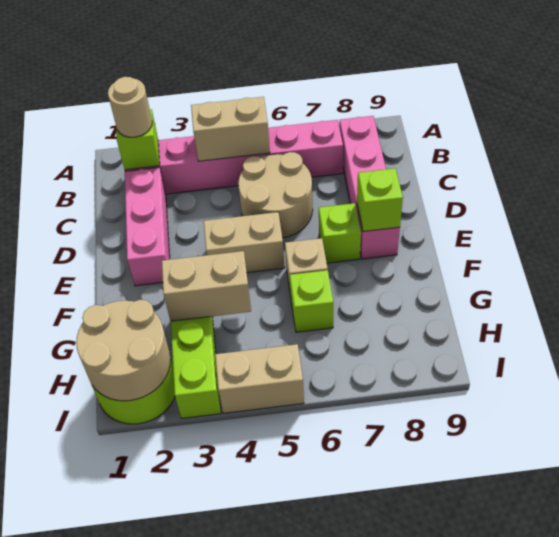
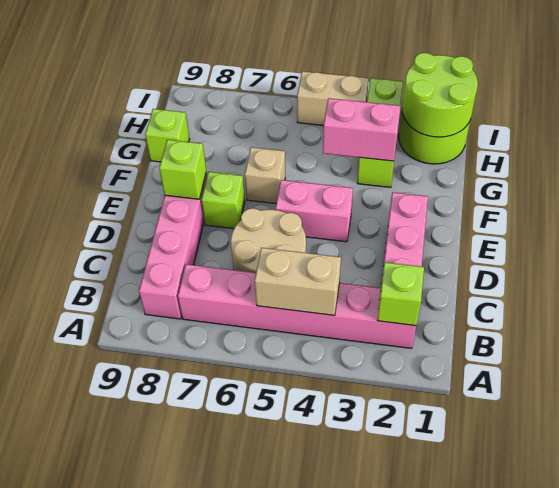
tan round brick B2 level 3 -> none
tan brick E4:E5 level 1 -> pink brick E4:E5 level 1
tan brick G3:G4 level 2 -> pink brick G3:G4 level 2
lime brick G6 level 1 -> lime brick G9 level 1
tan round brick H1:I2 level 2 -> lime round brick H1:I2 level 2

